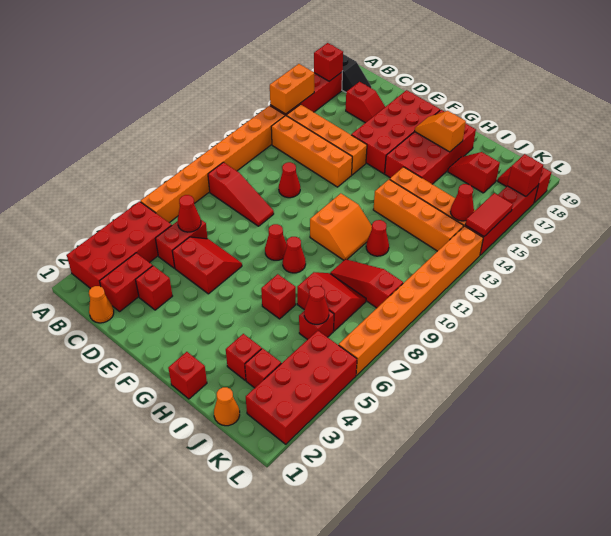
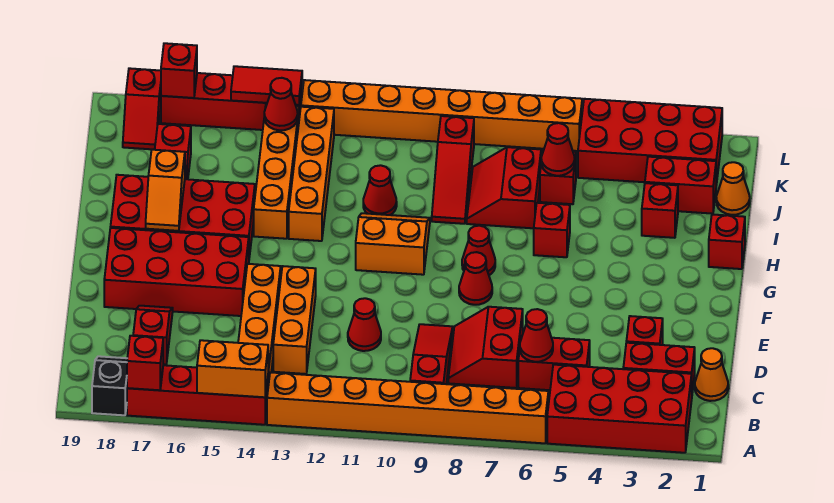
orange brick B13:E13 level 1 -> orange brick C13:E13 level 1
red slope D5:E6 level 1 top 5 -> red slope C7:D8 level 1 top 7
red brick J3 level 1 -> red brick J2:J3 level 1

